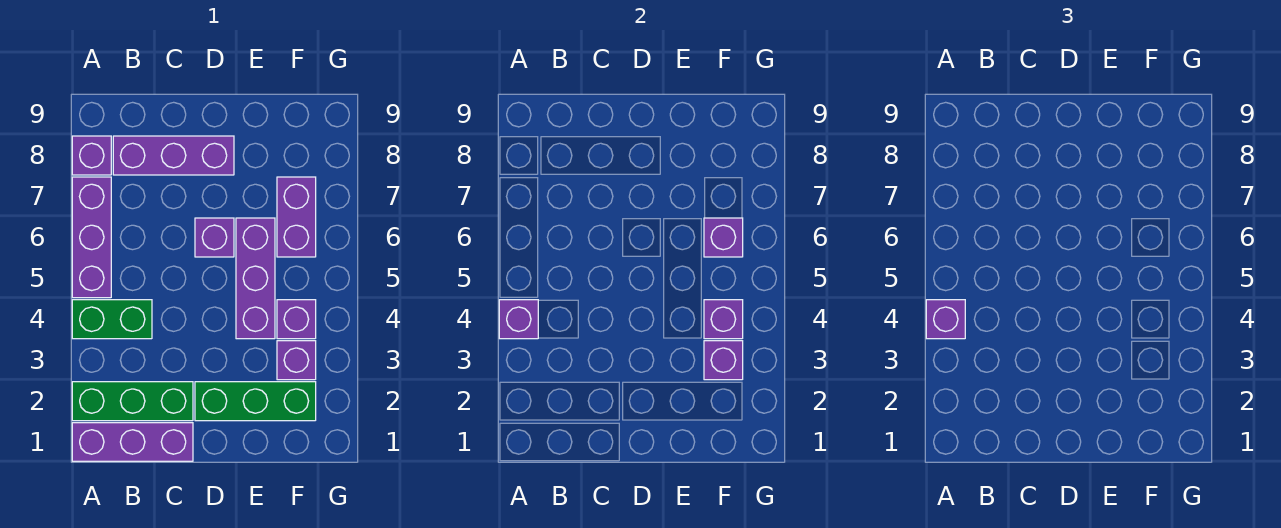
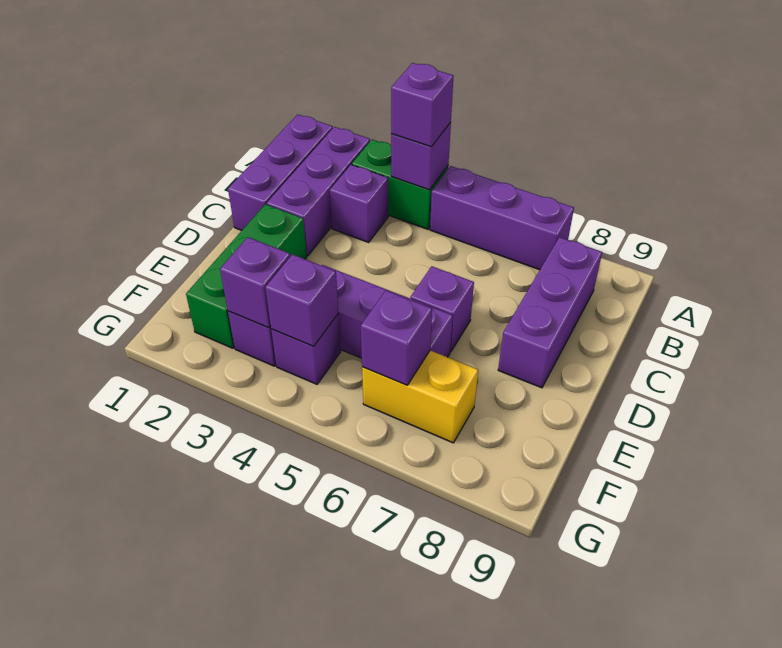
green brick A2:C2 level 1 -> purple brick A2:C2 level 1
green brick A4:B4 level 1 -> green brick A3:A4 level 1
purple brick A8 level 1 -> purple brick B3 level 1
purple brick F6:F7 level 1 -> yellow brick F6:F7 level 1

